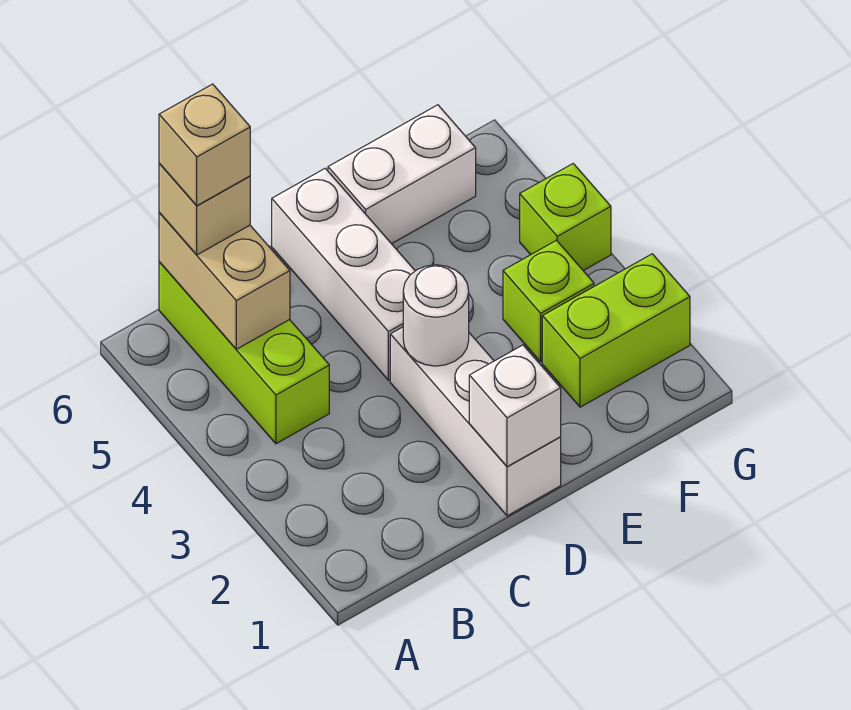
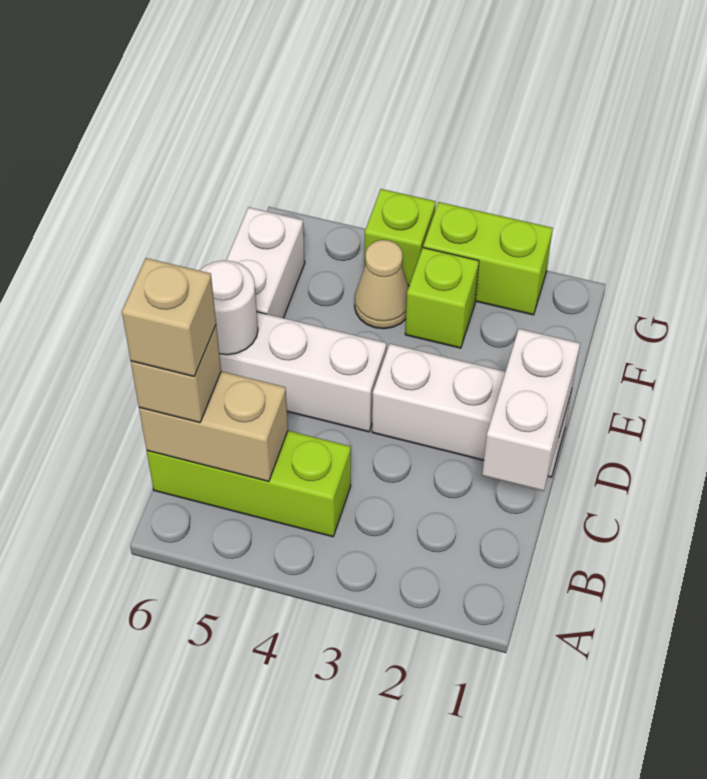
white brick D1 level 2 -> white brick C1:D1 level 2
white round brick D3 level 2 -> white round brick D6 level 2
lime brick F2:G2 level 1 -> lime brick G2:G3 level 1
none -> tan cone F4 level 1

